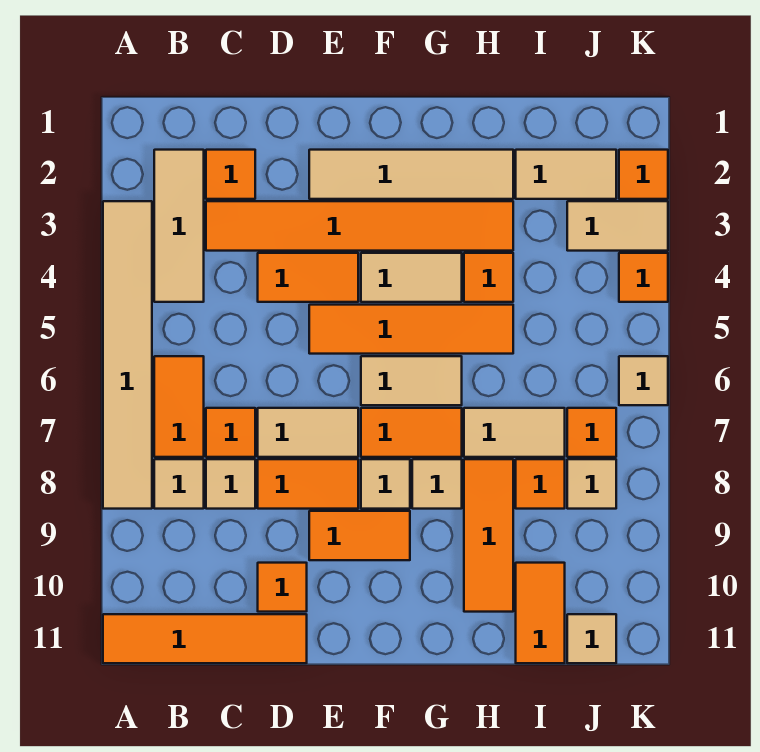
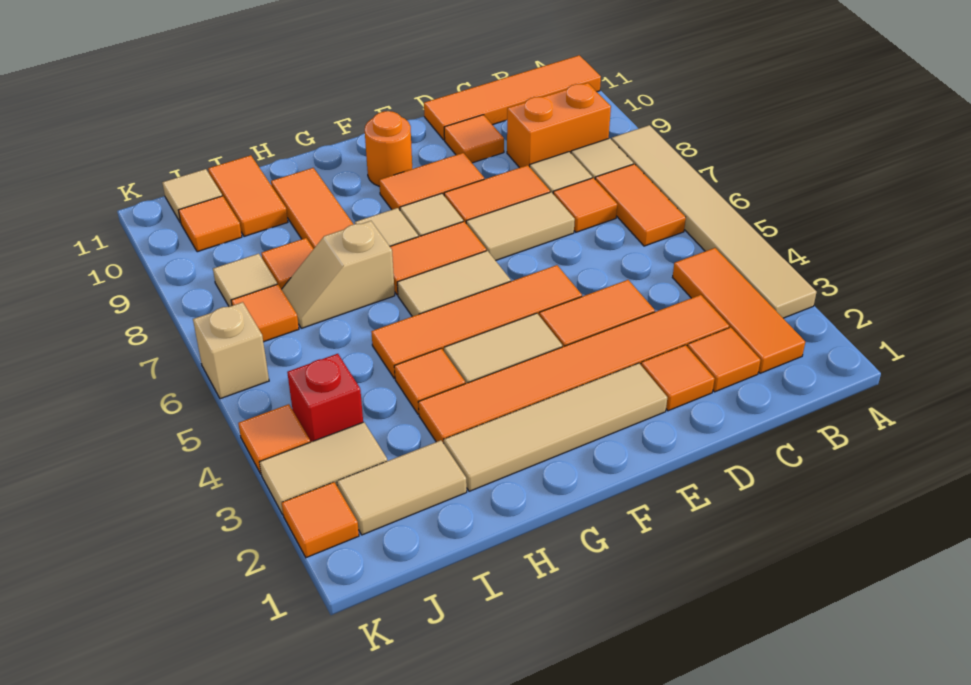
tan tile B2:B4 level 1 -> orange tile B2:B4 level 1
none -> orange brick B9:C9 level 1
none -> orange tile D2 level 1
none -> orange round brick F10 level 1
tan tile H7:I7 level 1 -> tan slope H7:I7 level 1 top H
none -> red brick J4 level 1
none -> orange tile J10 level 1
tan tile K6 level 1 -> tan brick K6 level 1

